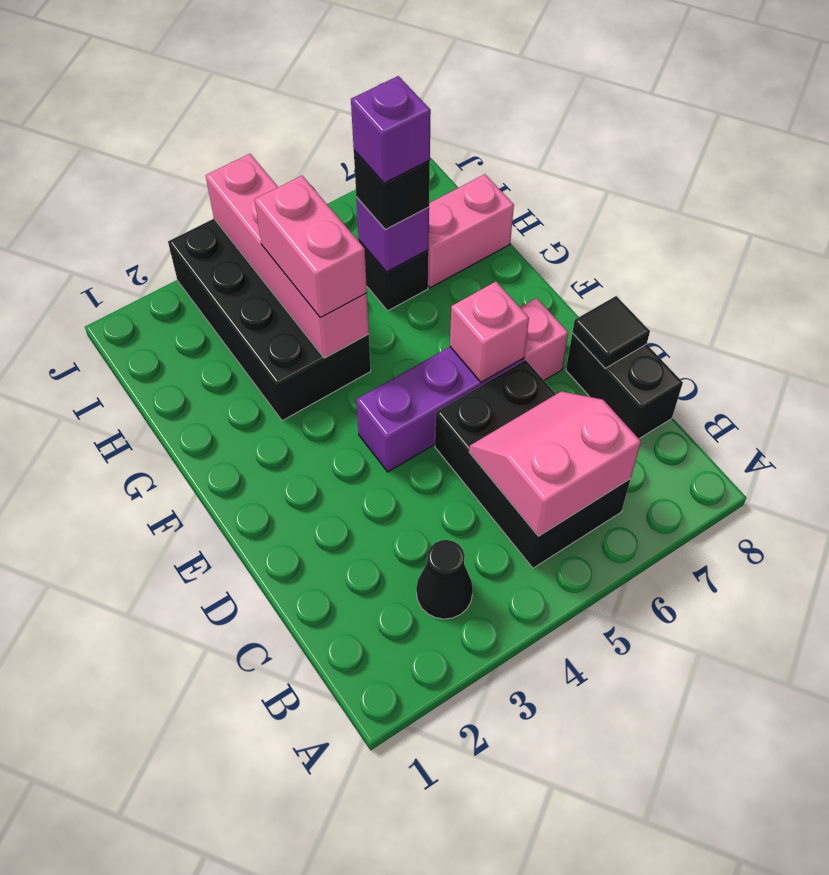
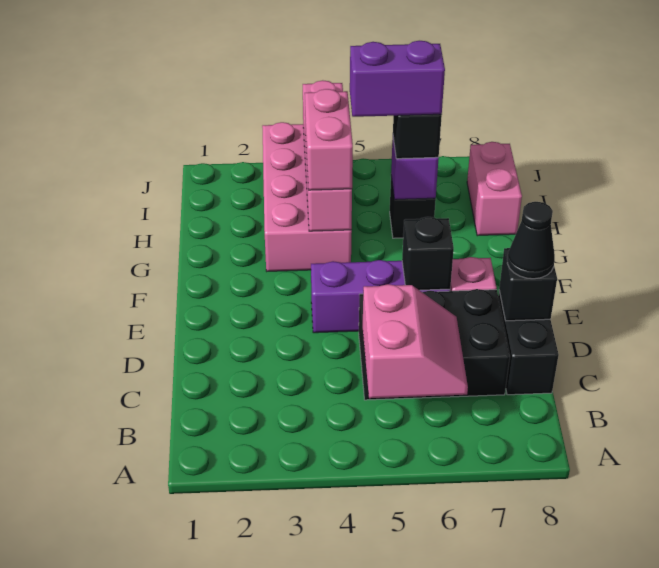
black cone B3 level 1 -> black cone D8 level 3
black brick B5:D6 level 1 -> black brick C5:D7 level 1
pink slope B5:C6 level 2 top B -> pink slope B5:C6 level 2 top 5
black tile D8 level 2 -> black brick D8 level 2
pink brick E6 level 2 -> black brick E6 level 2
black brick G3:J4 level 1 -> pink brick G3:J4 level 1
purple brick H6 level 4 -> purple brick H5:H6 level 4
pink brick H7:H8 level 1 -> pink brick H8:I8 level 1

